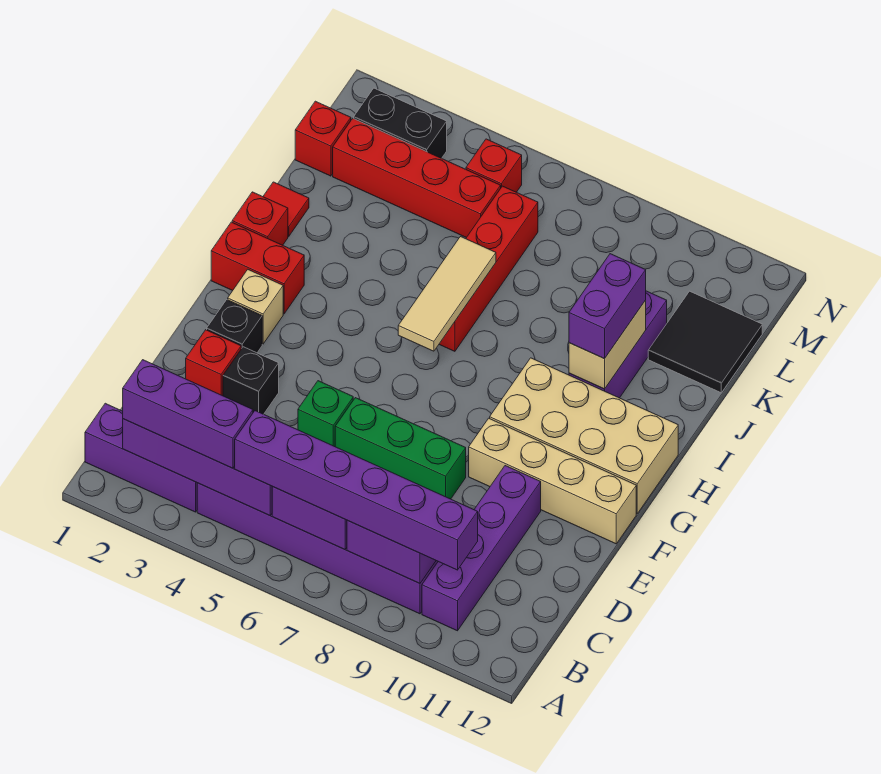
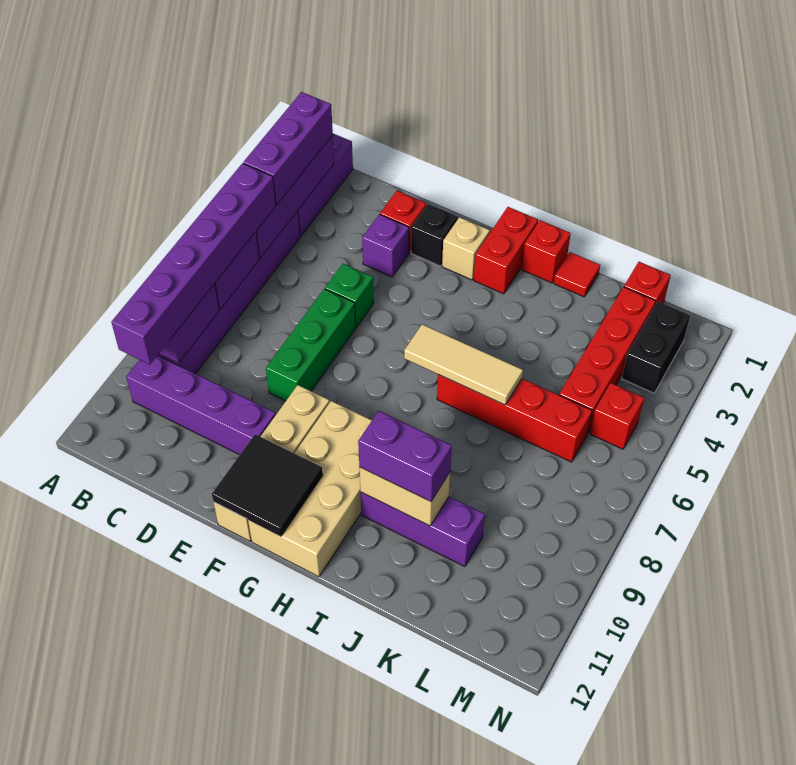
black brick E3 level 1 -> purple brick E3 level 1
black tile K11:L12 level 1 -> black tile F11:G12 level 2

